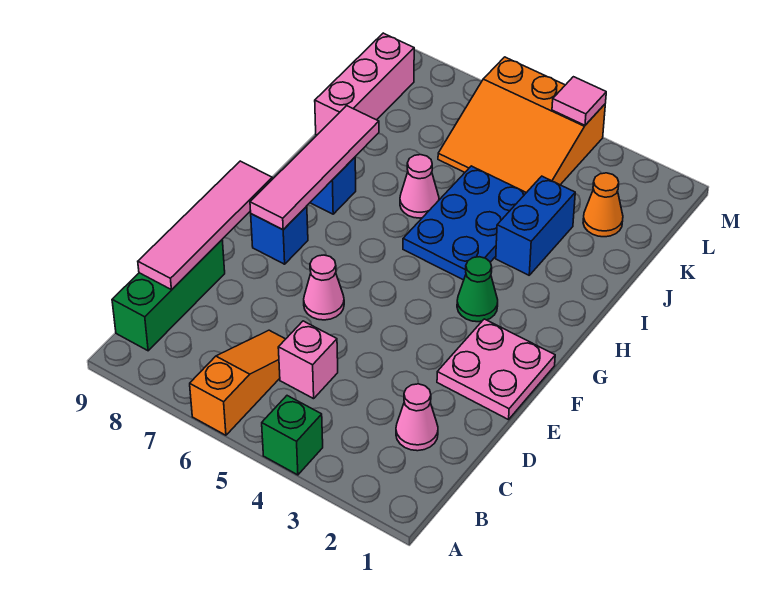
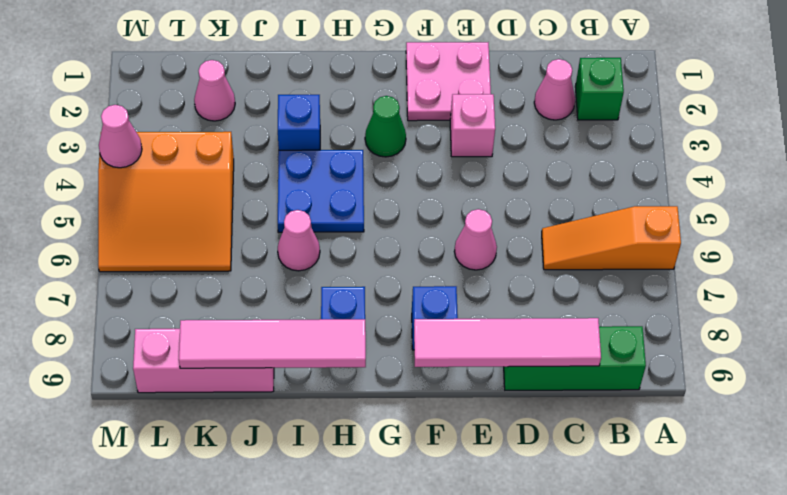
green brick A4 level 1 -> green brick B2 level 1
pink brick C5 level 1 -> pink brick E3 level 1
pink tile F8:I8 level 2 -> pink tile H9:K9 level 2
blue plate H4:J5 level 1 -> blue plate H4:I5 level 1
blue brick I3:J3 level 1 -> blue brick I3 level 1
orange cone K2 level 1 -> pink cone K2 level 1
orange slope K4:M6 level 1 top M -> orange slope K4:M6 level 1 top 4
pink tile M4 level 2 -> pink cone M4 level 2

